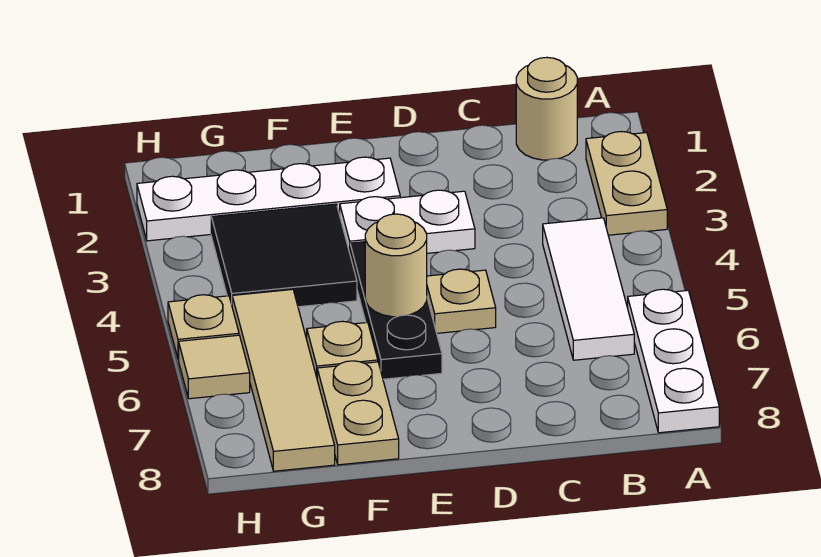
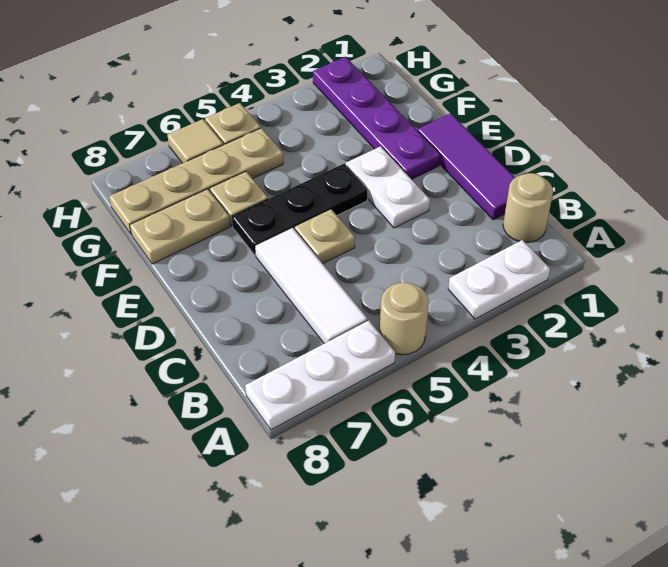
tan plate A2:A3 level 1 -> white plate A2:A3 level 1
white tile B4:B6 level 1 -> white tile B6:D6 level 1
none -> purple tile C1:E1 level 1
white plate E2:H2 level 1 -> purple plate E2:H2 level 1
tan round brick E5 level 2 -> tan round brick A5 level 1
black tile F3:G4 level 1 -> none
tan tile G5:G8 level 1 -> tan plate G5:G8 level 1

